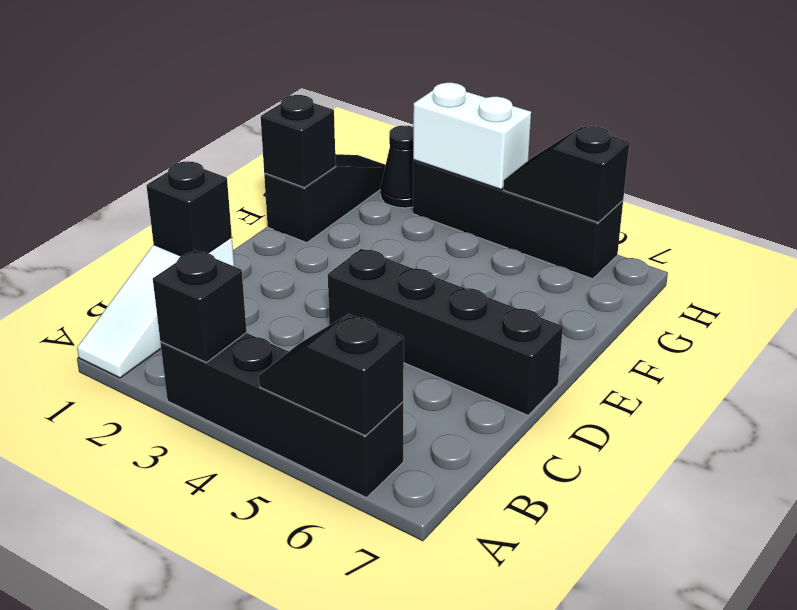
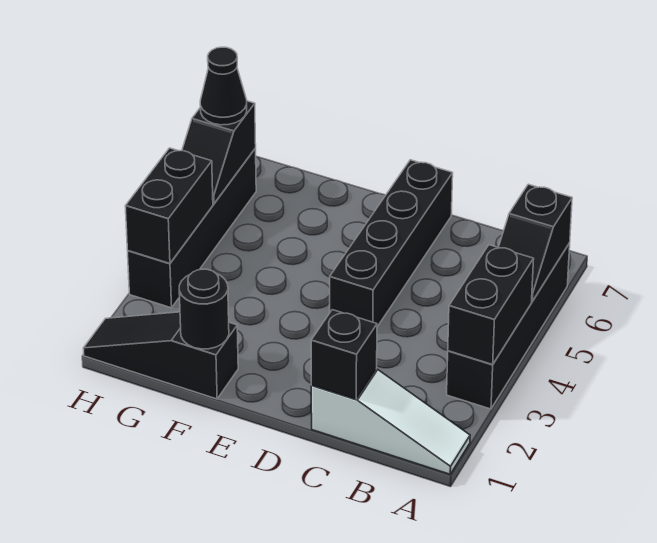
black brick A3 level 2 -> black brick A3:A4 level 2
black brick F1 level 2 -> black round brick F1 level 2
black cone H2 level 1 -> black cone H6 level 3
white brick H3:H4 level 2 -> black brick H3:H4 level 2

